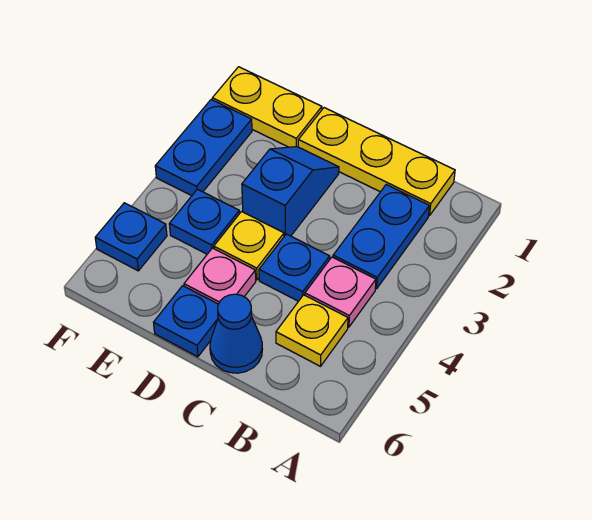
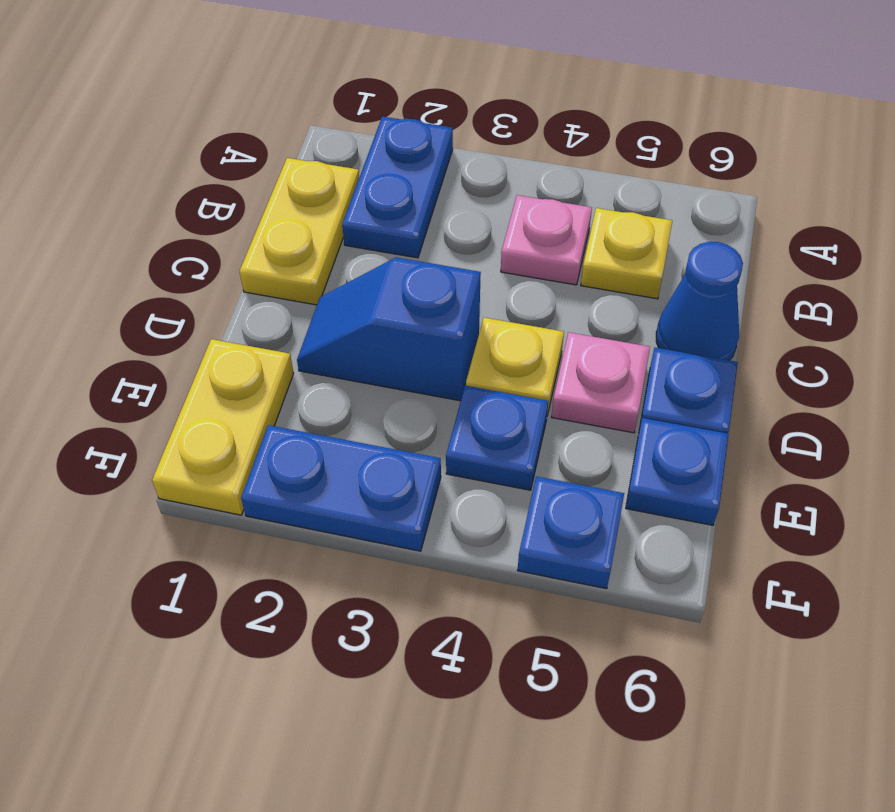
yellow plate B1:D1 level 1 -> yellow plate B1:C1 level 1
blue plate B2:B3 level 1 -> blue plate A2:B2 level 1
blue plate C4 level 1 -> blue plate E6 level 1

